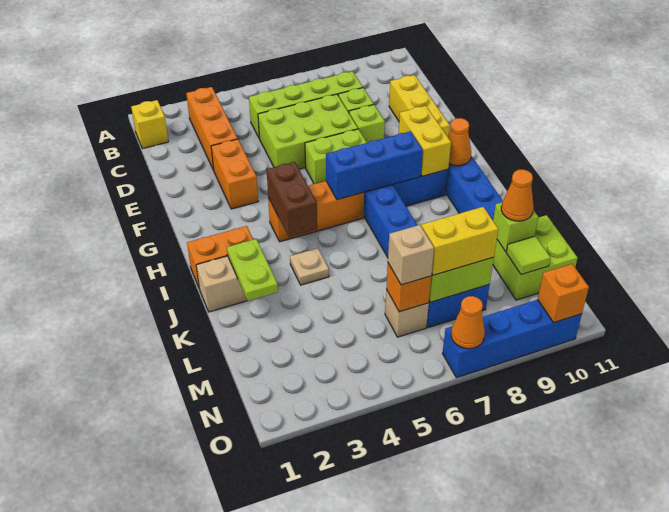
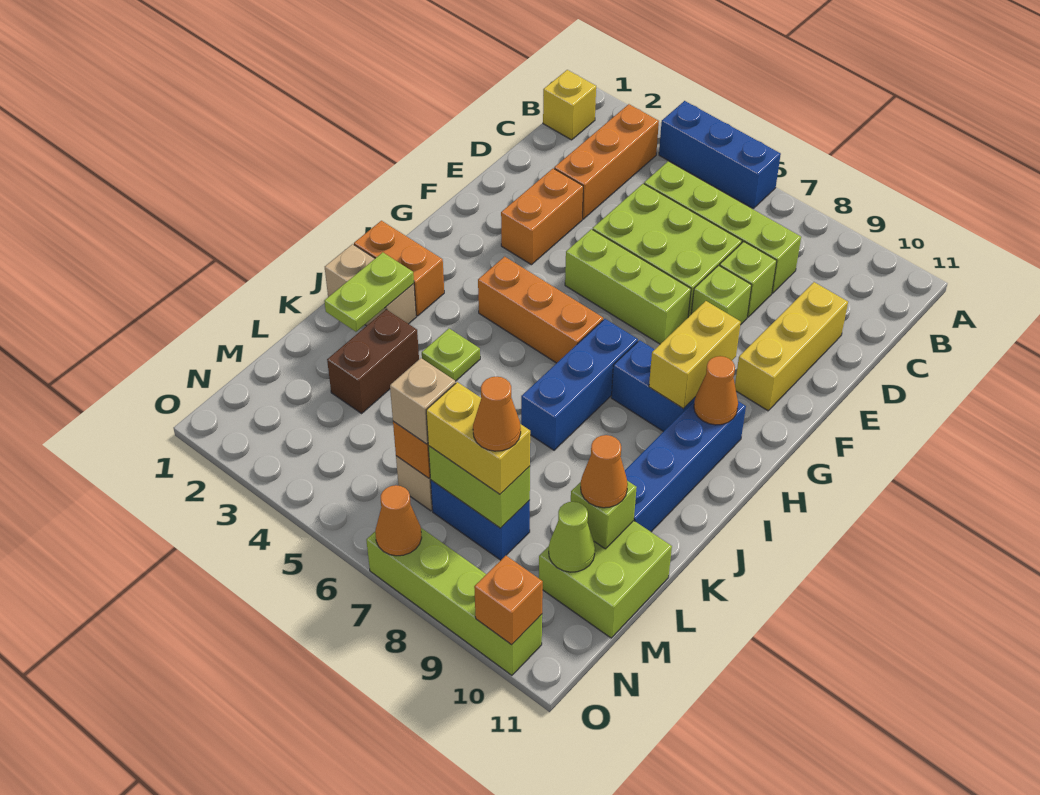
lime brick F6:F7 level 1 -> lime brick F5:F7 level 1
brown brick H4:I4 level 2 -> brown brick K3:L3 level 1
blue brick H6:H8 level 2 -> blue brick A4:A6 level 1
tan plate J4 level 1 -> lime plate J4 level 1
none -> orange cone M8 level 4
lime tile M10 level 2 -> lime cone M10 level 2
blue brick O7:O10 level 1 -> lime brick O7:O10 level 1

